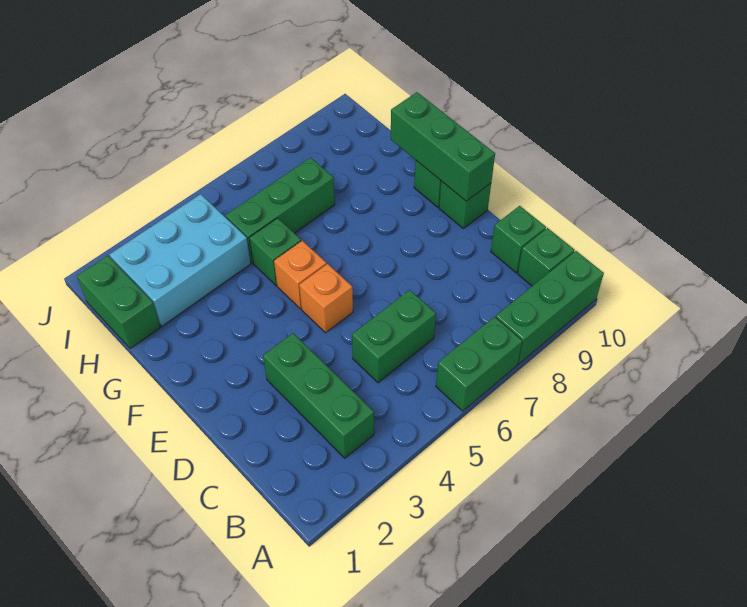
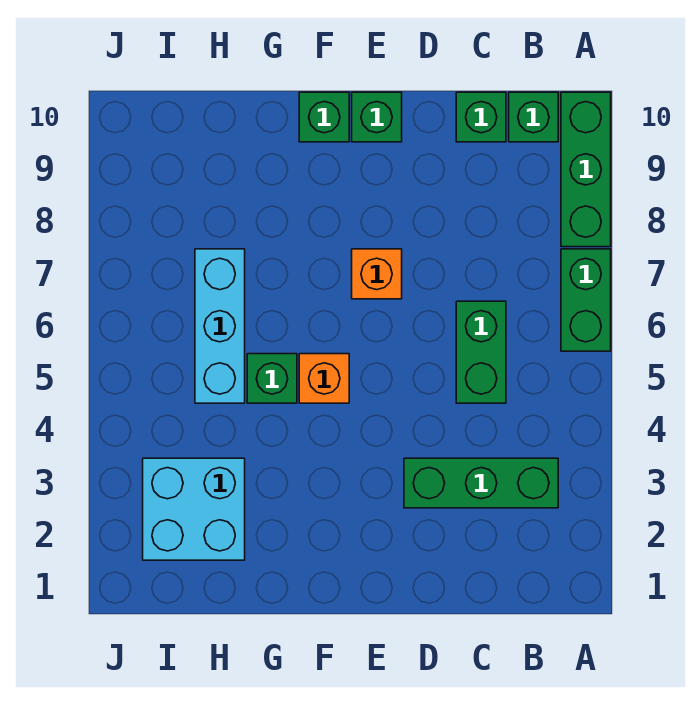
orange brick E5 level 1 -> orange brick E7 level 1
green brick E10:G10 level 2 -> none
green brick H1:I1 level 1 -> none
cyan brick H2:I4 level 1 -> cyan brick H2:I3 level 1
green brick H5:H7 level 1 -> cyan brick H5:H7 level 1

